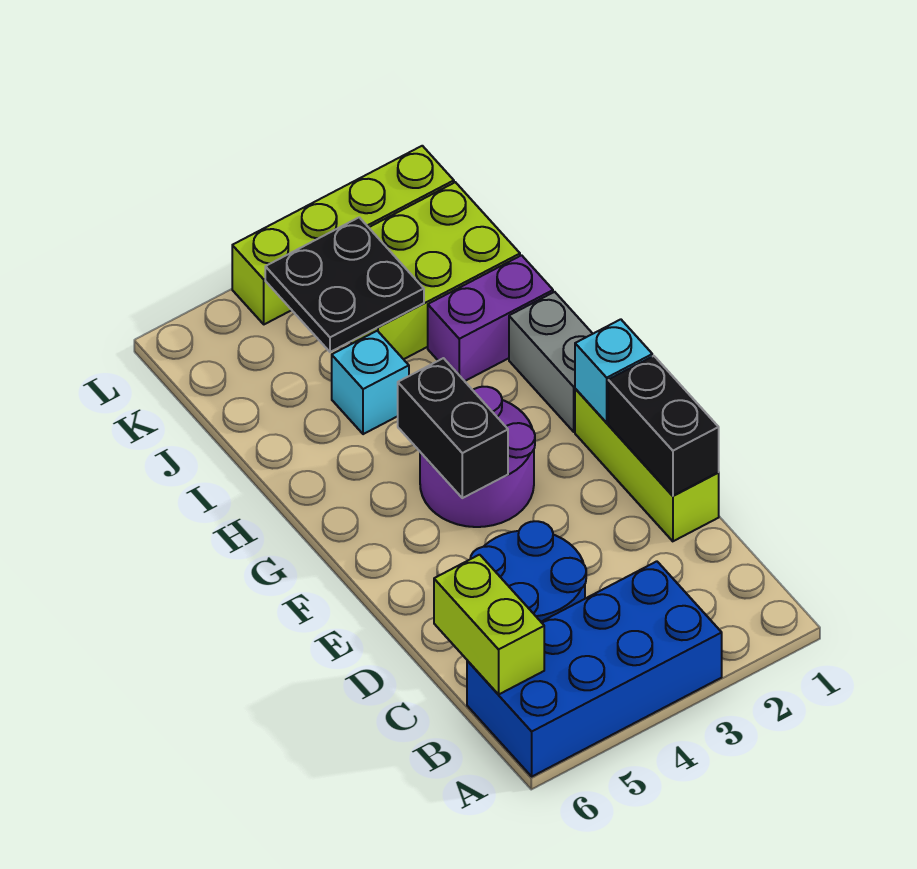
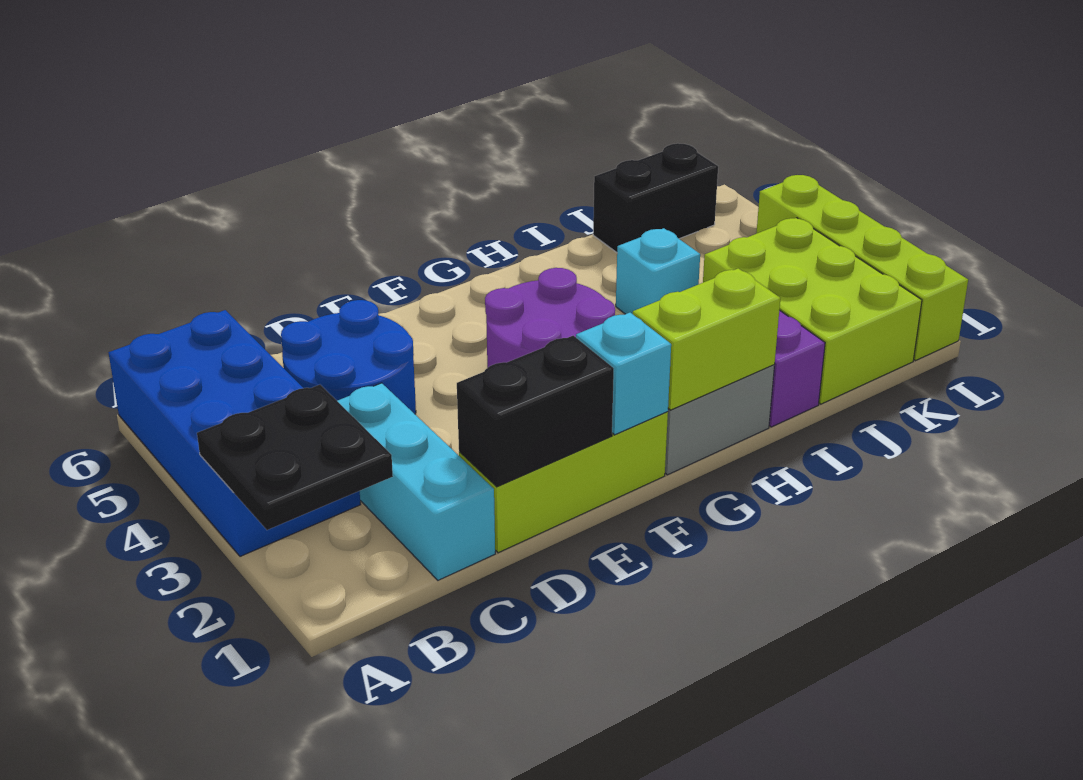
lime brick B6:C6 level 2 -> lime brick G1:H1 level 2
none -> cyan brick C1:C3 level 1
black brick F4:G4 level 2 -> black brick J6:K6 level 1
black plate J3:K4 level 2 -> black plate A2:B3 level 2

